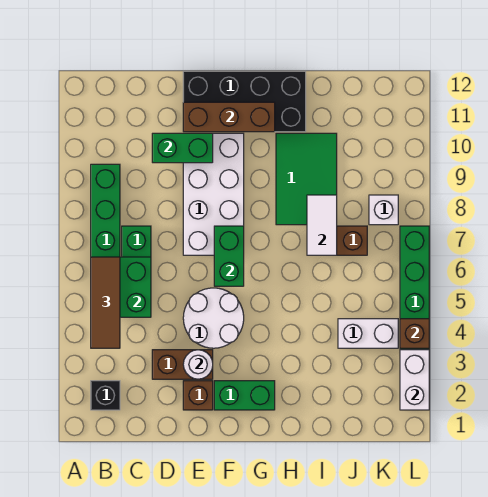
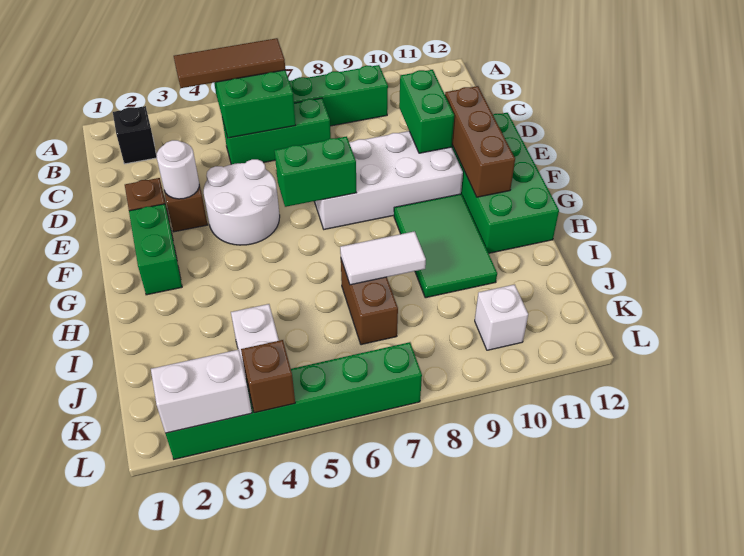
black brick E11:H12 level 1 -> green brick E11:H12 level 1
green tile H8:I10 level 1 -> green tile G9:I10 level 1
white brick K8 level 1 -> white brick K10 level 1

